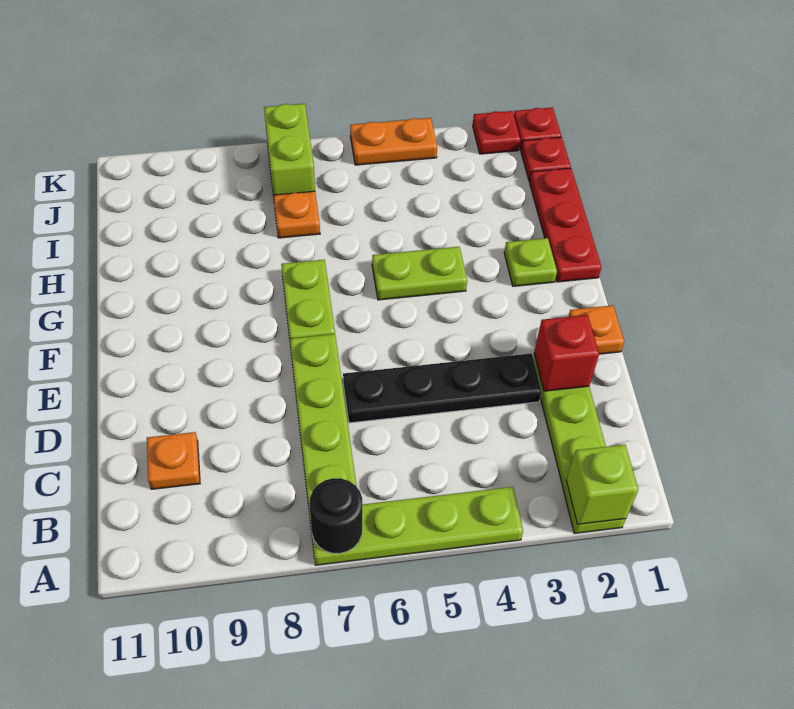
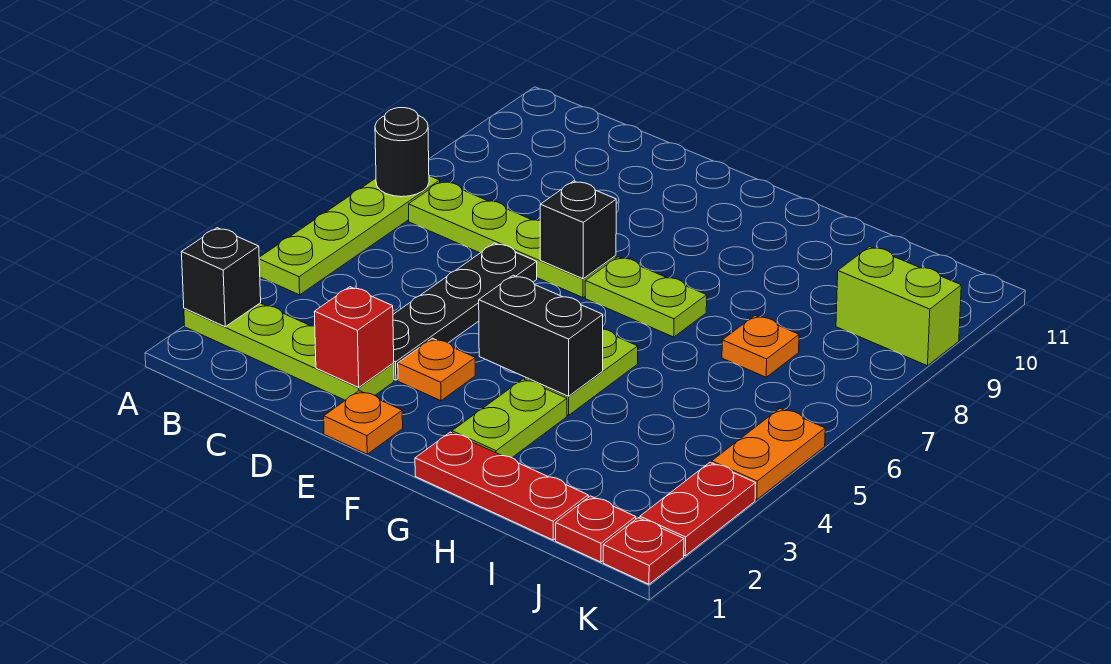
lime brick A2 level 2 -> black brick A2 level 2
orange plate C10 level 1 -> orange plate E3 level 1
none -> black brick E7 level 2
none -> black brick F4:G4 level 2
lime plate G2 level 1 -> lime plate G2:G3 level 1
lime brick J7:K7 level 1 -> lime brick J9:K9 level 1
red plate K2 level 1 -> red plate K2:K3 level 1

